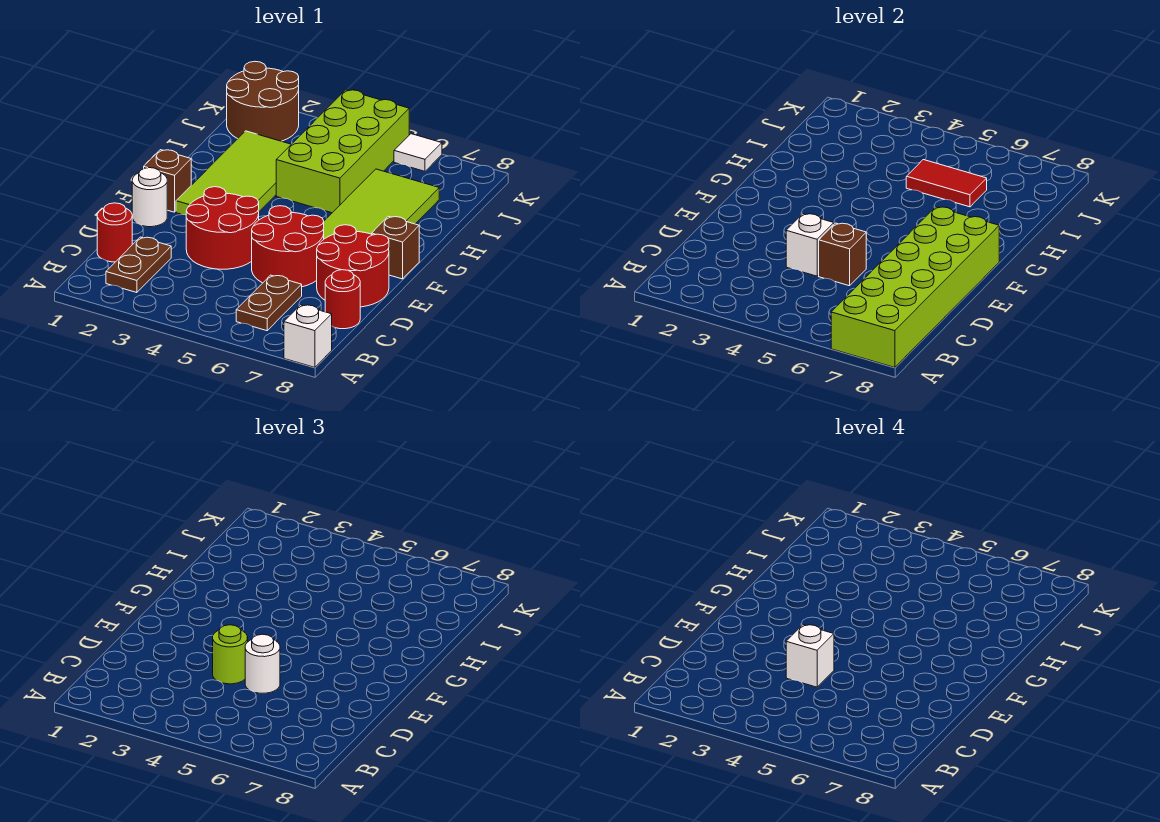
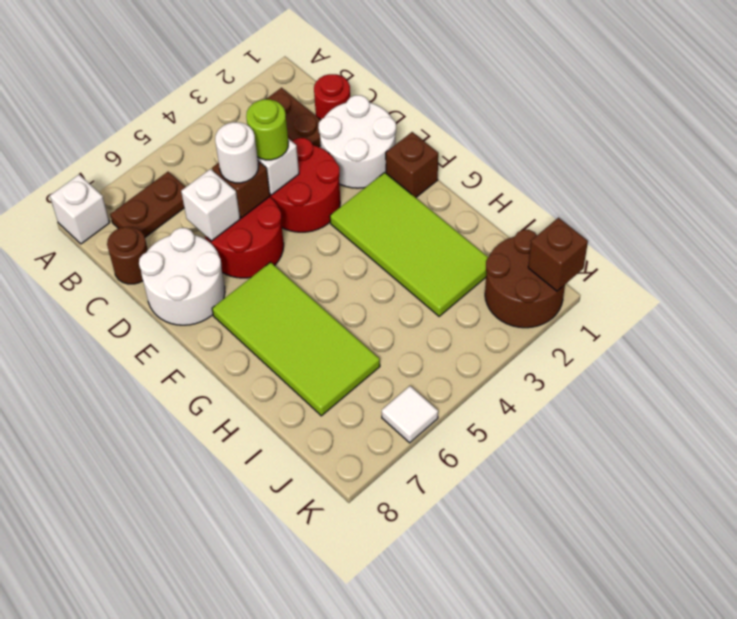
lime brick A7:F8 level 2 -> none
brown plate B6:C6 level 1 -> brown plate B6:B7 level 1
red round brick C8 level 1 -> brown round brick C8 level 1
white brick D4 level 4 -> white brick D6 level 2
red round brick D7:E8 level 1 -> white round brick D7:E8 level 1
white round brick E1 level 1 -> white round brick D1:E2 level 1
brown brick F8 level 1 -> brown brick K1 level 2
lime brick H4:K5 level 1 -> none
red tile I5:I6 level 2 -> none

